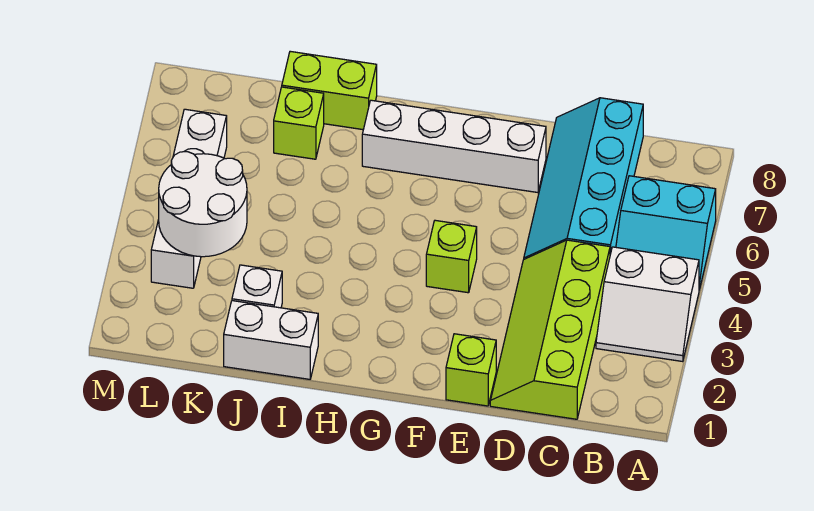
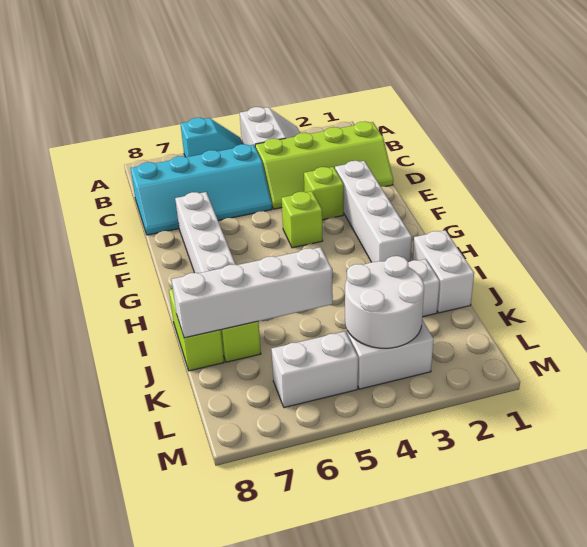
cyan slope A5:B6 level 1 top 6 -> cyan slope A5:A6 level 1 top 6
lime brick E1 level 1 -> lime brick E3 level 1
none -> white brick E2:H2 level 1
none -> white brick J5:J8 level 2

